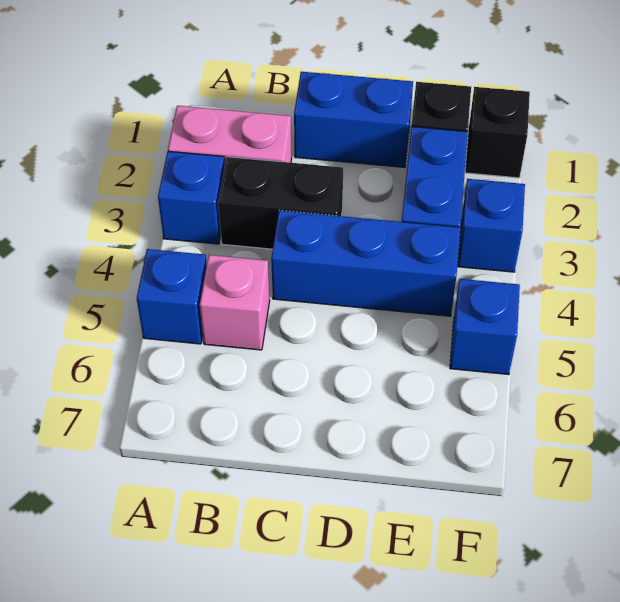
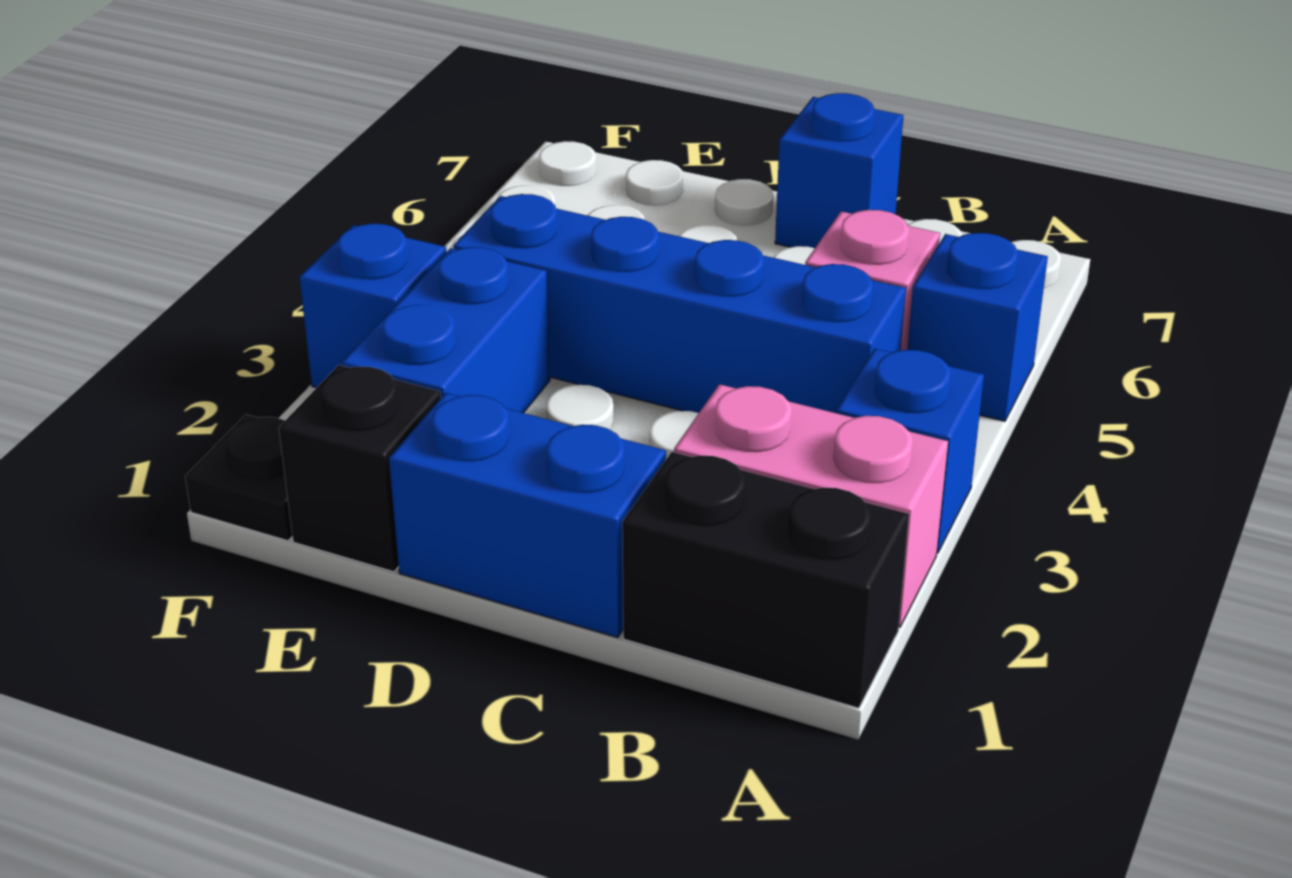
black brick B3:C3 level 1 -> black brick A1:B1 level 1
blue brick C4:E4 level 1 -> blue brick B4:E4 level 1
black brick F1 level 1 -> black plate F1 level 1
blue brick F5 level 1 -> blue brick C7 level 1

